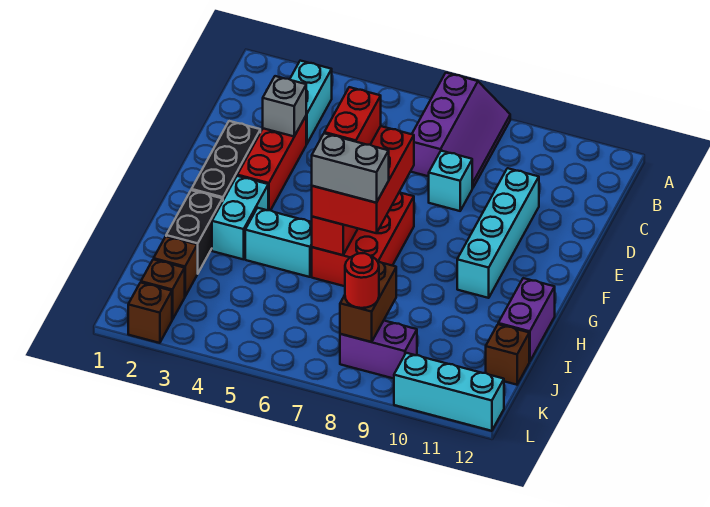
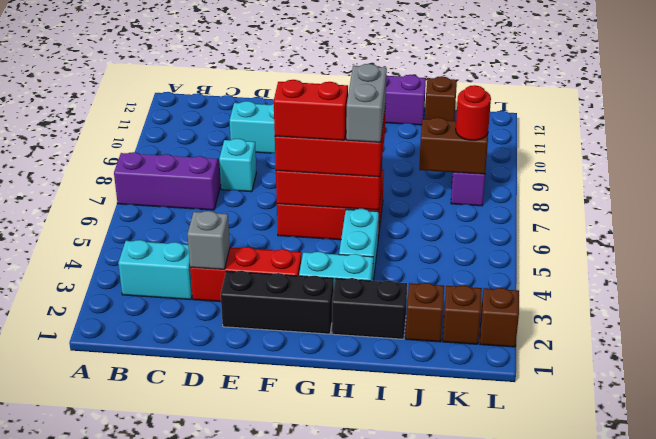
cyan brick L10:L12 level 1 -> none

